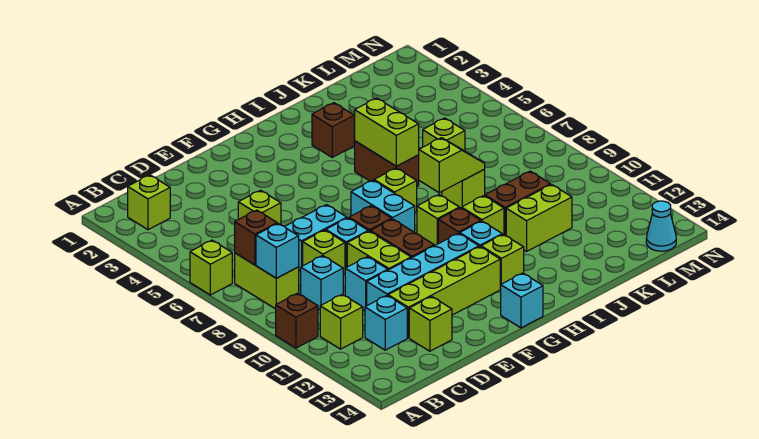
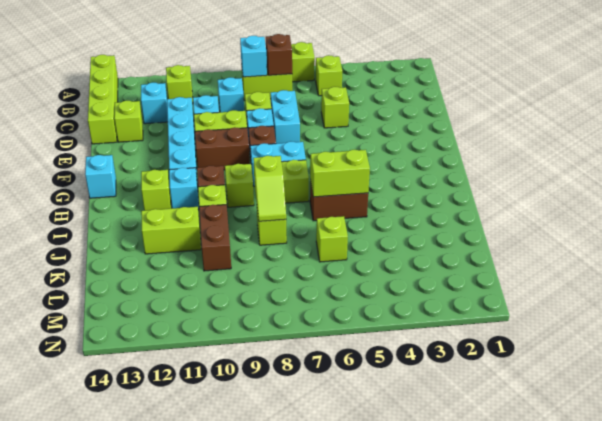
brown brick A10 level 1 -> none
lime brick B2 level 1 -> lime brick B5 level 1
lime brick D12:G12 level 1 -> lime brick A14:D14 level 1
brown brick I3 level 1 -> none
lime brick J11:K11 level 1 -> lime brick J11:J12 level 1
cyan cone M14 level 1 -> none

